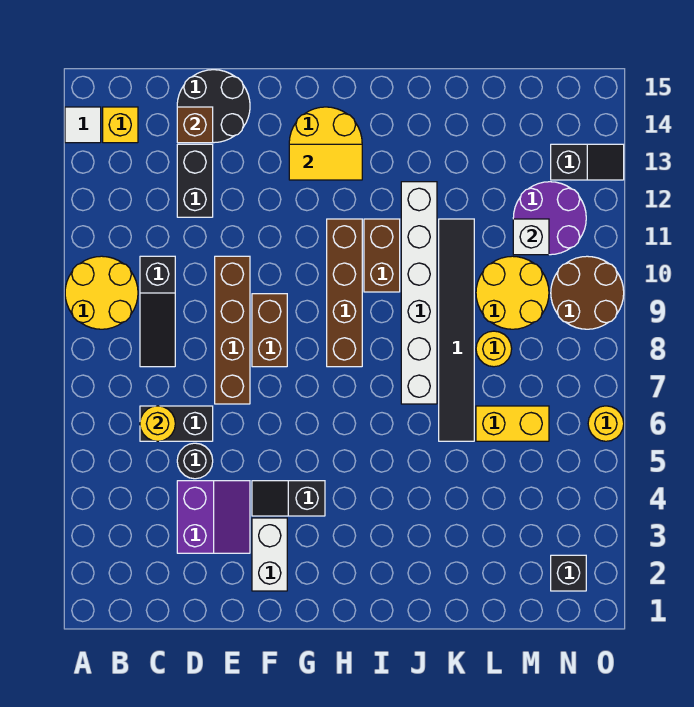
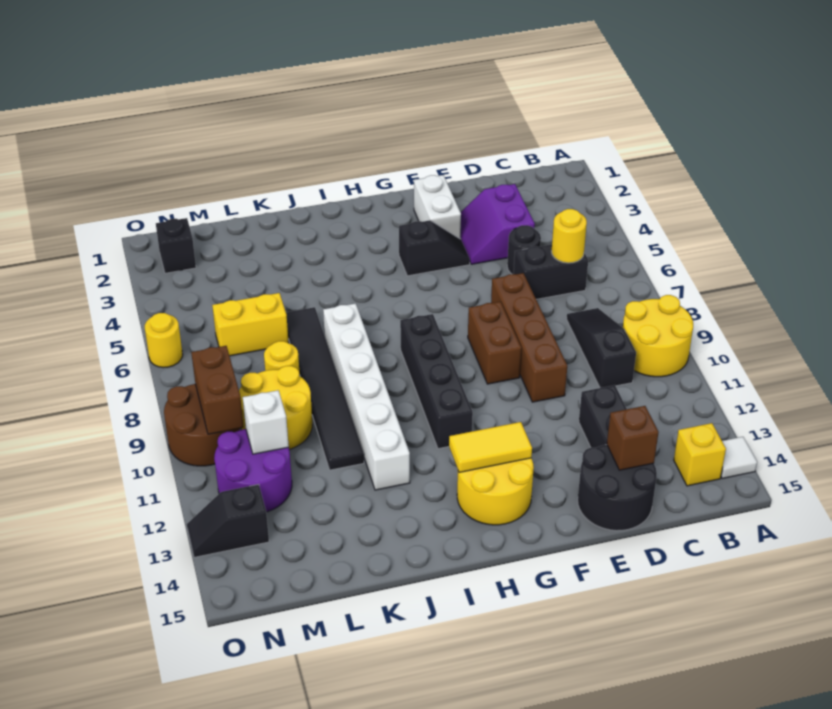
brown brick H8:H11 level 1 -> black brick H8:H11 level 1
brown brick I10:I11 level 1 -> brown brick N9:N10 level 2

